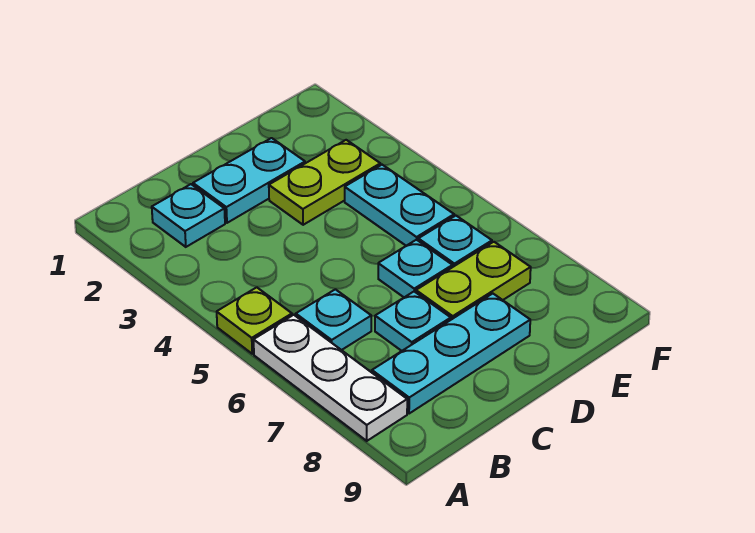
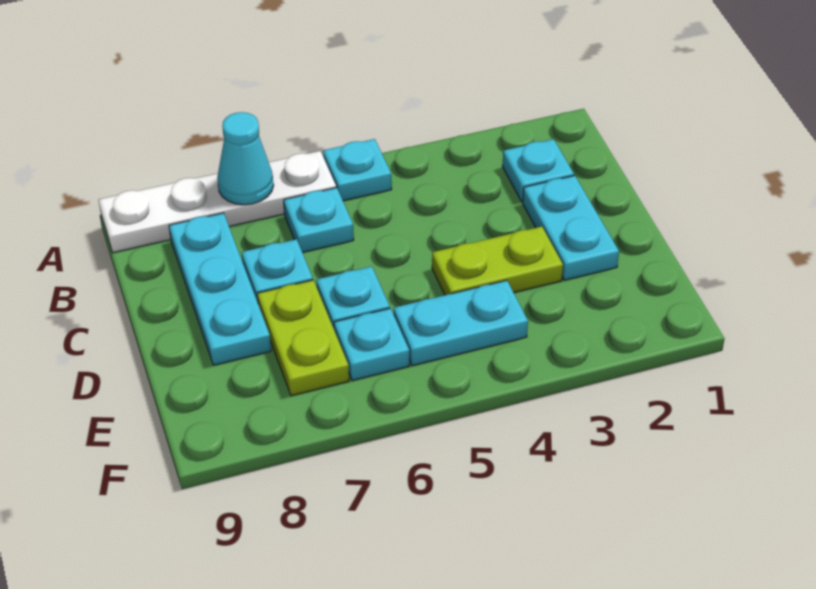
lime plate A5 level 1 -> cyan plate A5 level 1
white plate A6:A8 level 1 -> white plate A6:A9 level 1
none -> cyan cone A7 level 2
lime plate D3:E3 level 1 -> lime plate D3:D4 level 1

